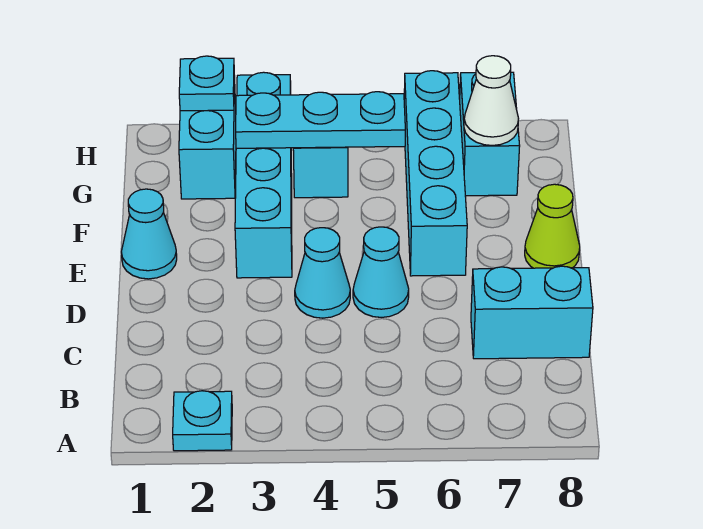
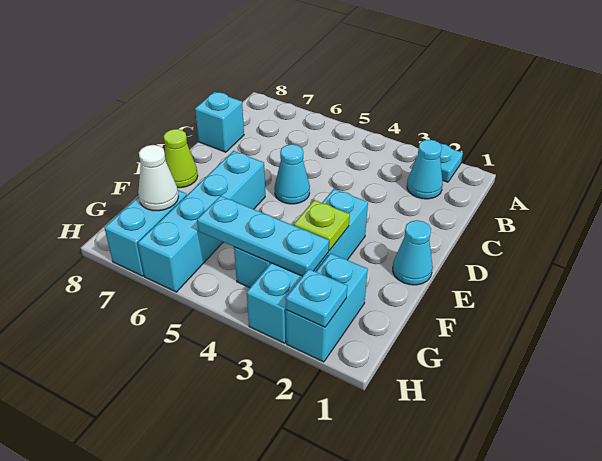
cyan brick C7:C8 level 1 -> cyan brick C8 level 1
cyan cone D4 level 1 -> cyan cone B2 level 1
none -> lime plate F3 level 2

